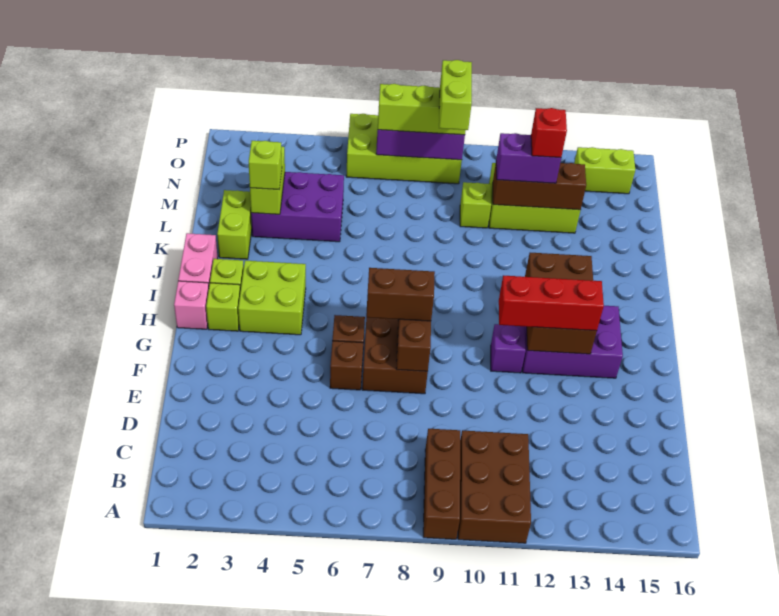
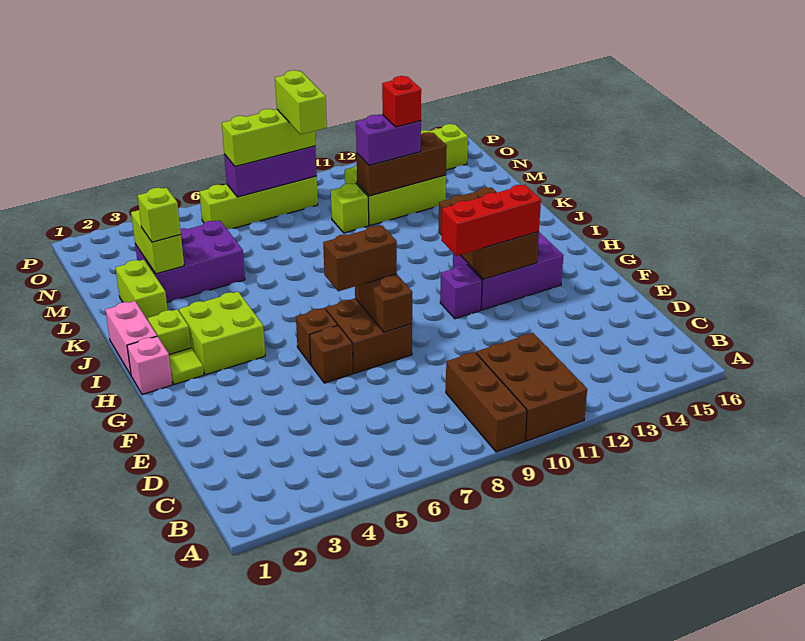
lime brick H2 level 1 -> lime tile H2 level 1
lime brick O6:P9 level 1 -> lime brick O6:O9 level 1

